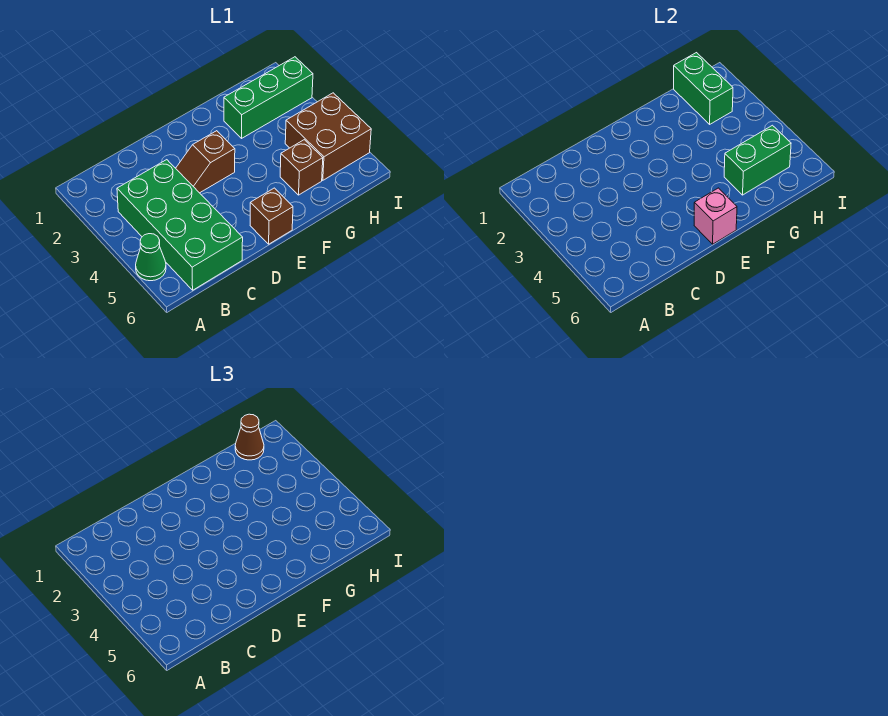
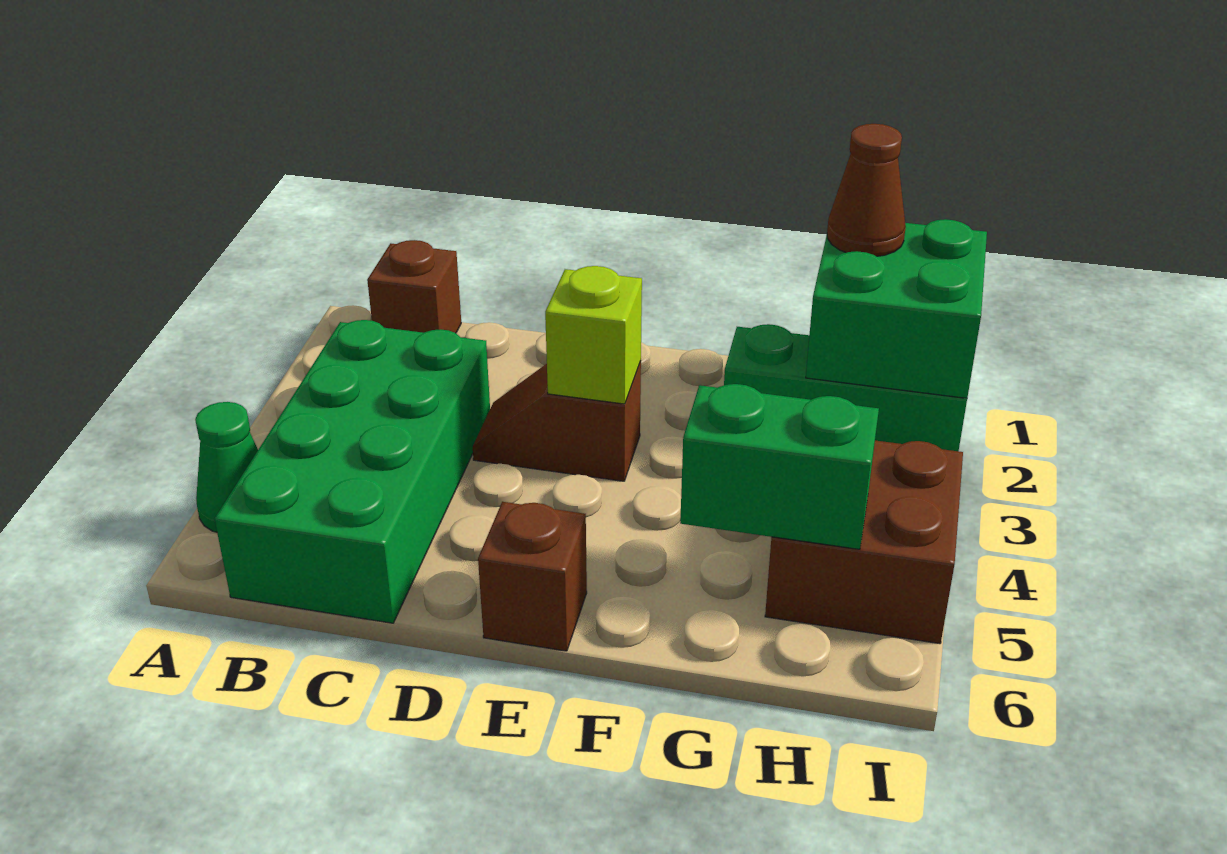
none -> lime brick E3 level 2
pink brick E6 level 2 -> none
brown brick G5 level 1 -> brown brick B1 level 1
green brick H1:H2 level 2 -> green brick H1:I2 level 2

